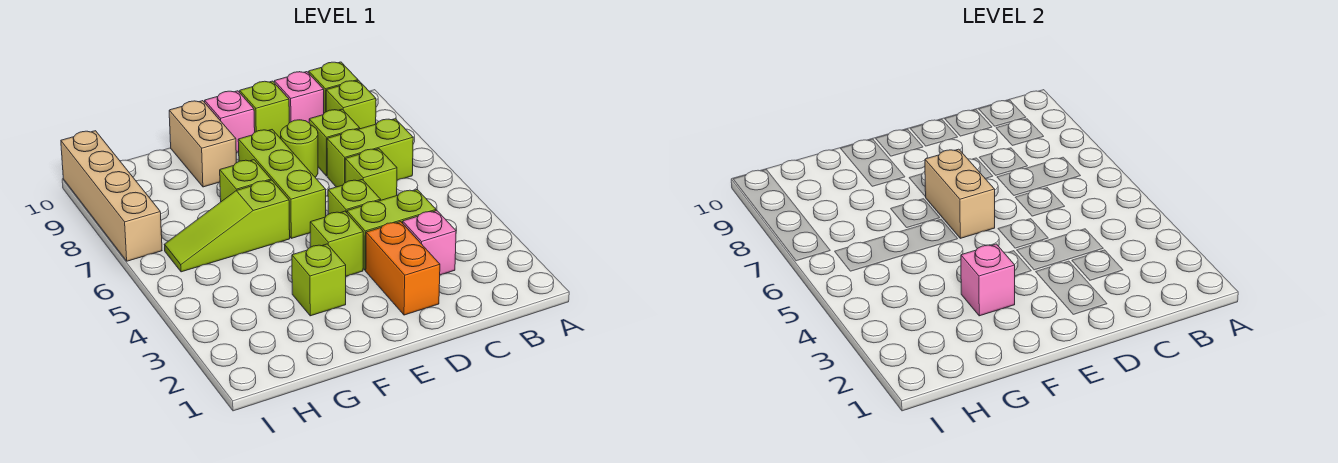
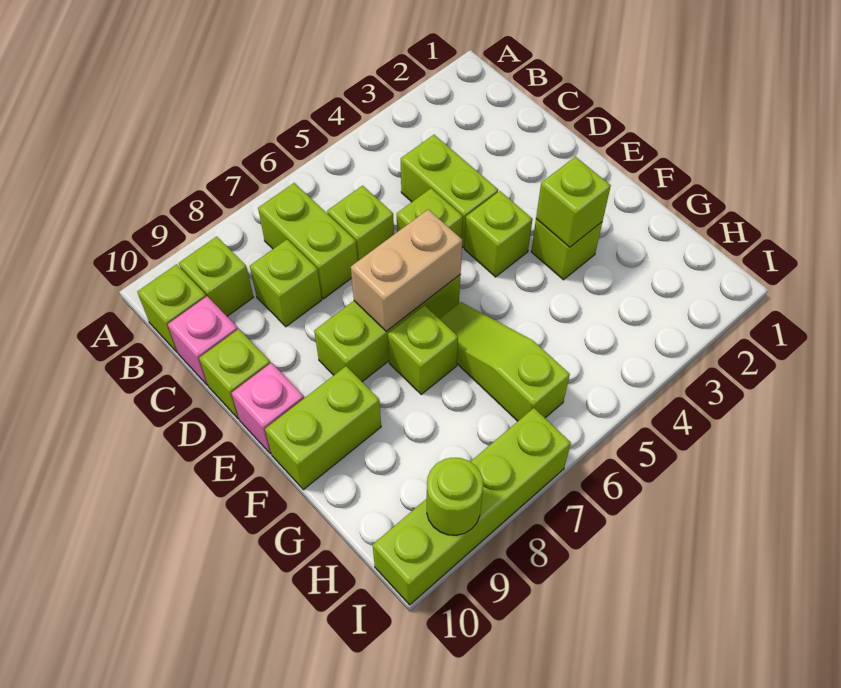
pink brick C3 level 1 -> none
orange brick D2:D3 level 1 -> none
lime round brick D8 level 1 -> lime round brick I9 level 2
pink brick F3 level 2 -> lime brick F3 level 2
lime slope F6:H6 level 1 top F -> lime slope F6:H6 level 1 top H
tan brick F9:F10 level 1 -> lime brick F9:F10 level 1
tan brick I7:I10 level 1 -> lime brick I7:I10 level 1

